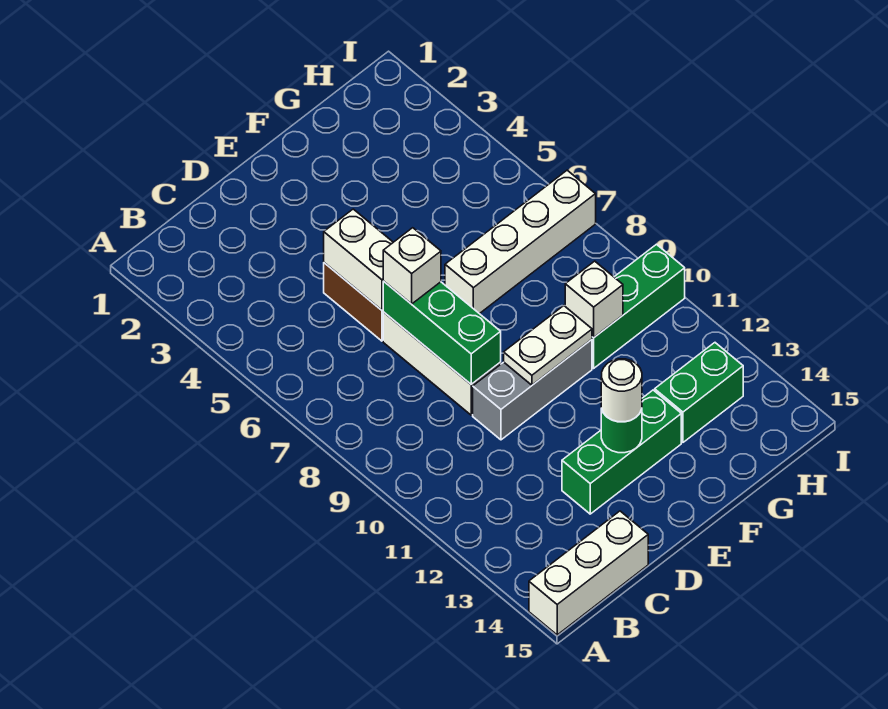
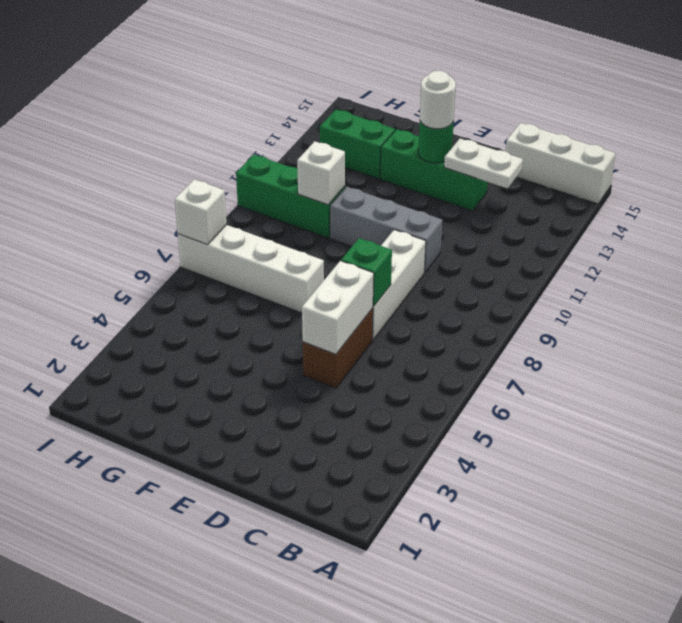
green brick D7:D9 level 2 -> green brick D7 level 2
white brick D7 level 3 -> white brick I7 level 2
white plate E10:F10 level 2 -> white plate C13:D13 level 2

